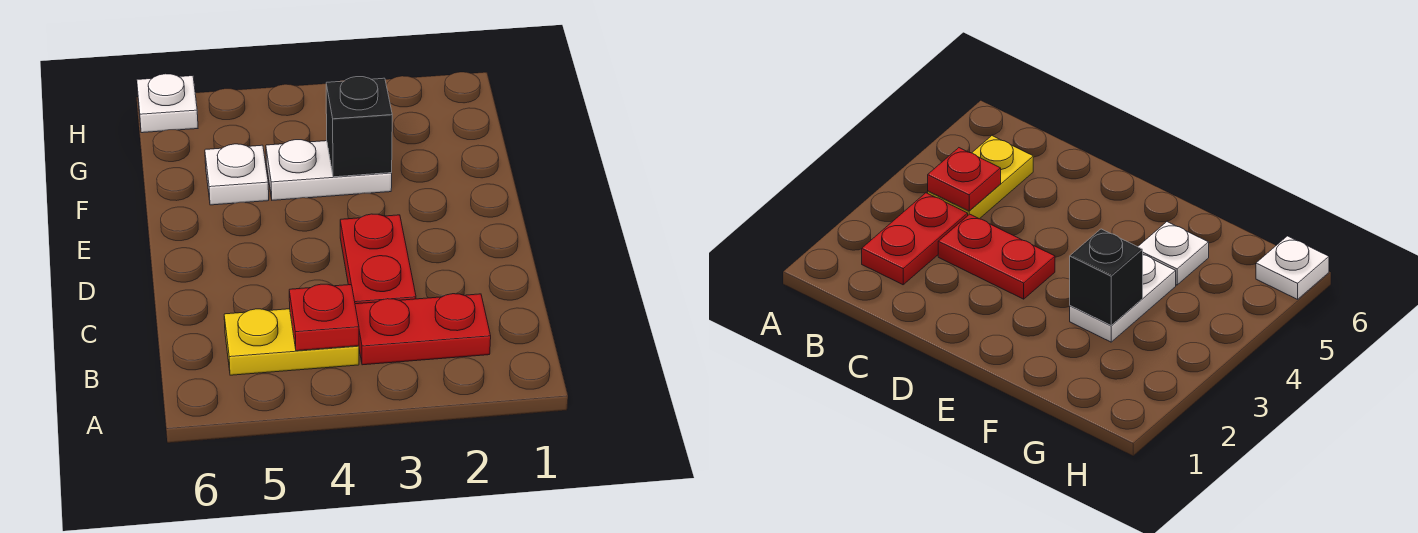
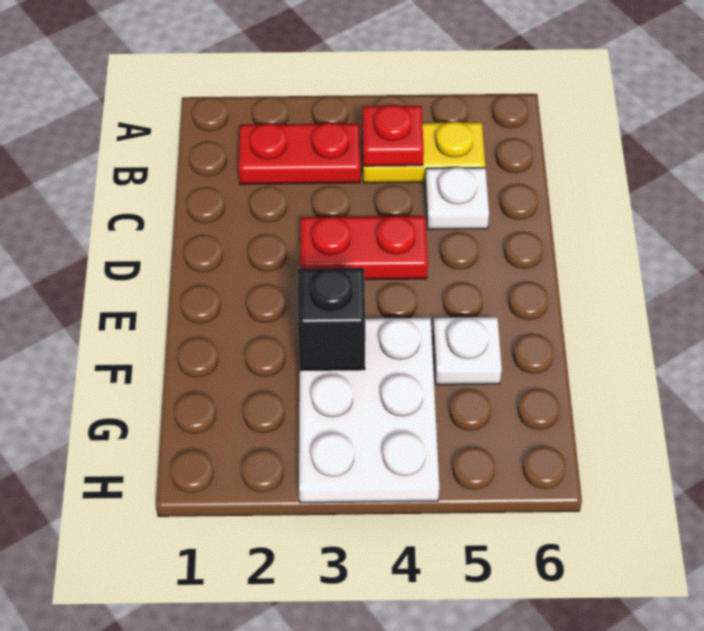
red plate C3:D3 level 1 -> red plate D3:D4 level 1
white plate F3:F4 level 1 -> white plate F3:H4 level 1
white plate H6 level 1 -> white plate C5 level 1

